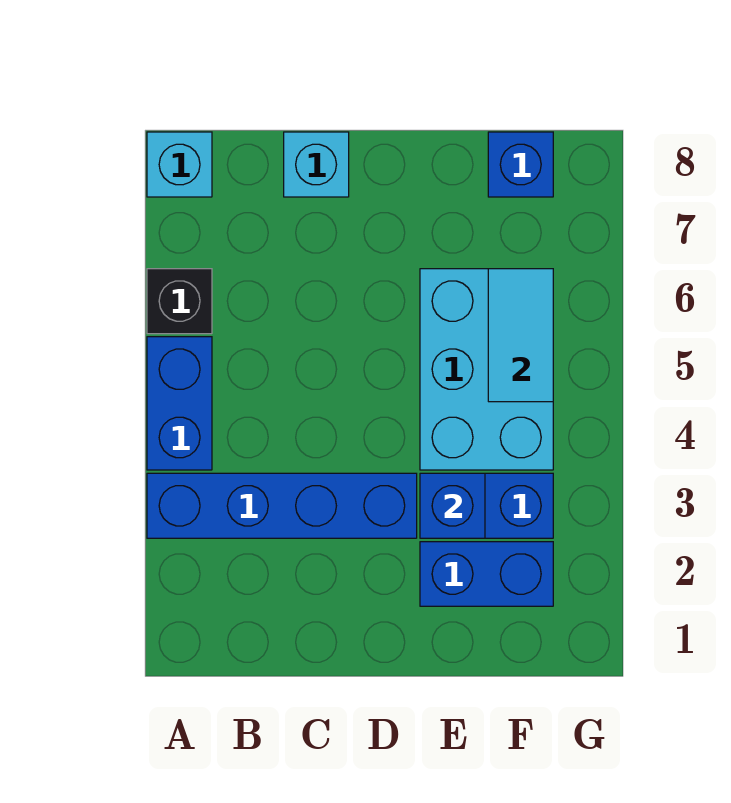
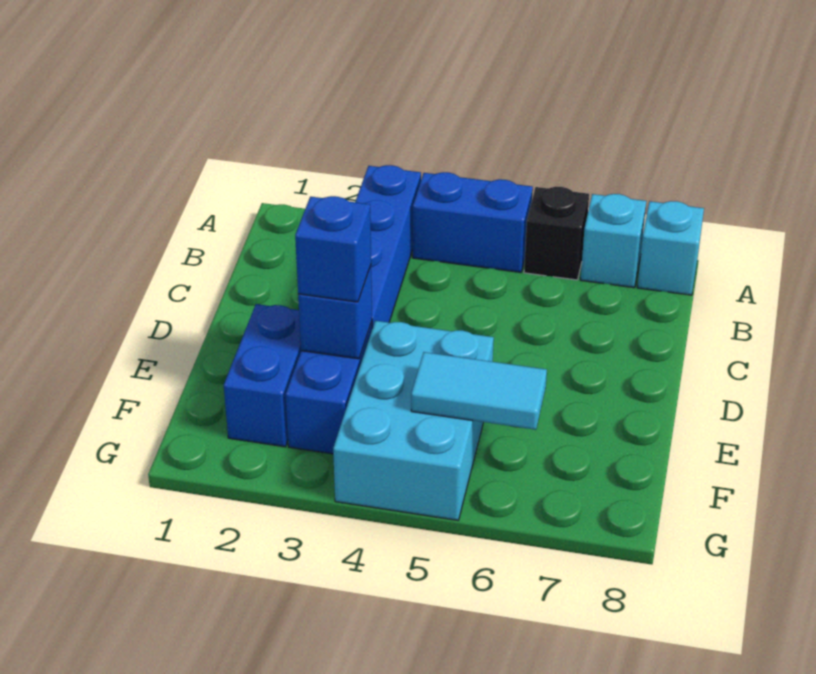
cyan brick C8 level 1 -> cyan brick A7 level 1
cyan brick E4:F6 level 1 -> cyan brick E4:G5 level 1
blue brick F8 level 1 -> blue brick E3 level 3

